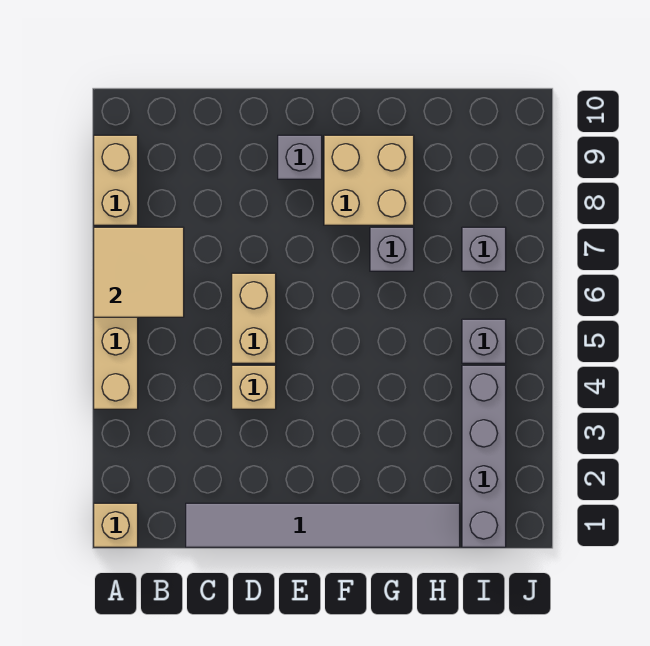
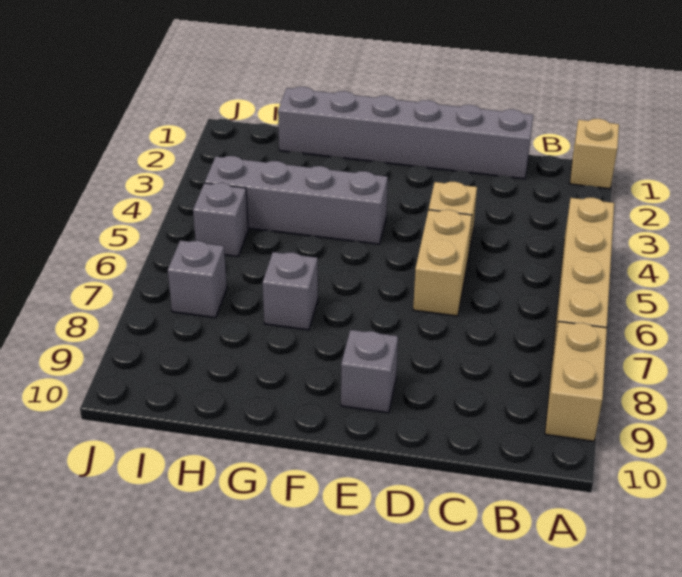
tan tile A6:B7 level 2 -> none
grey tile C1:H1 level 1 -> grey brick C1:H1 level 1
tan brick F8:G9 level 1 -> none
grey brick I1:I4 level 1 -> grey brick F4:I4 level 1

